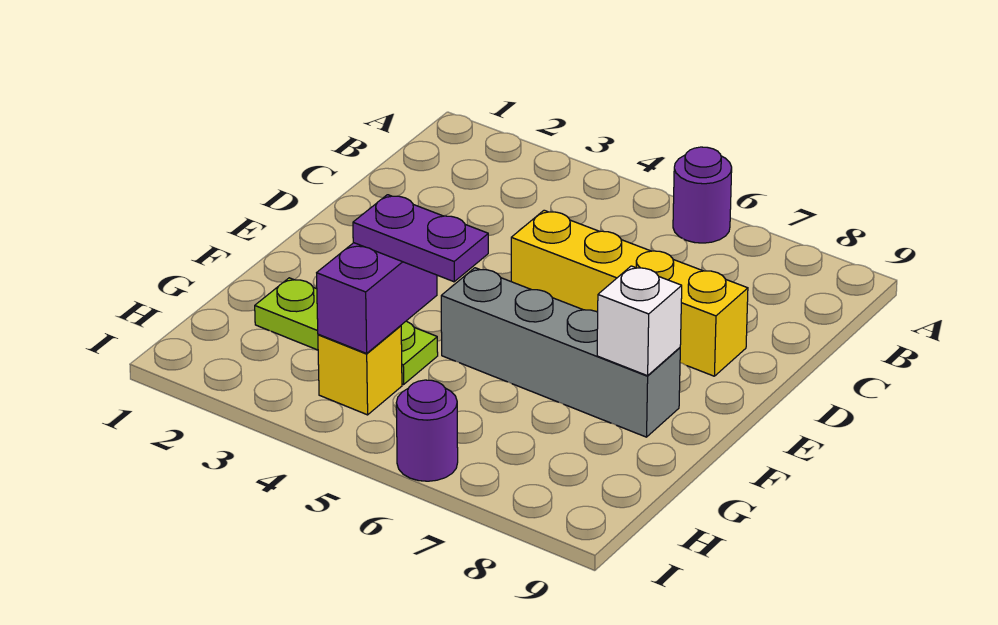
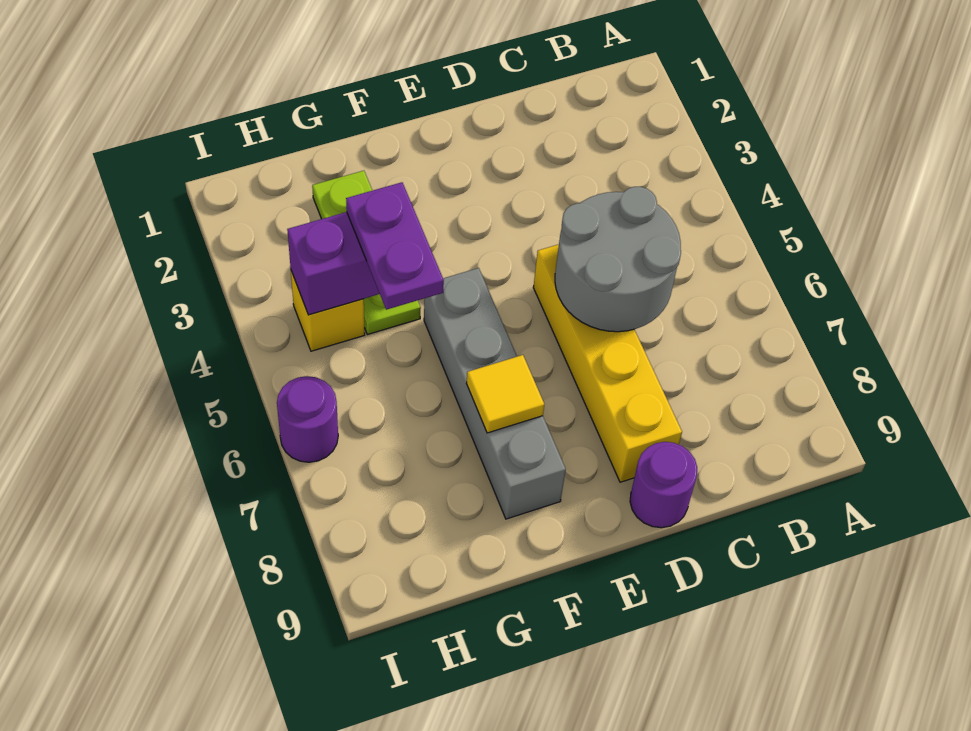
purple round brick A6 level 1 -> purple round brick D9 level 1
none -> grey round brick C5:D6 level 2
none -> yellow tile F7 level 2
white brick F8 level 2 -> none

